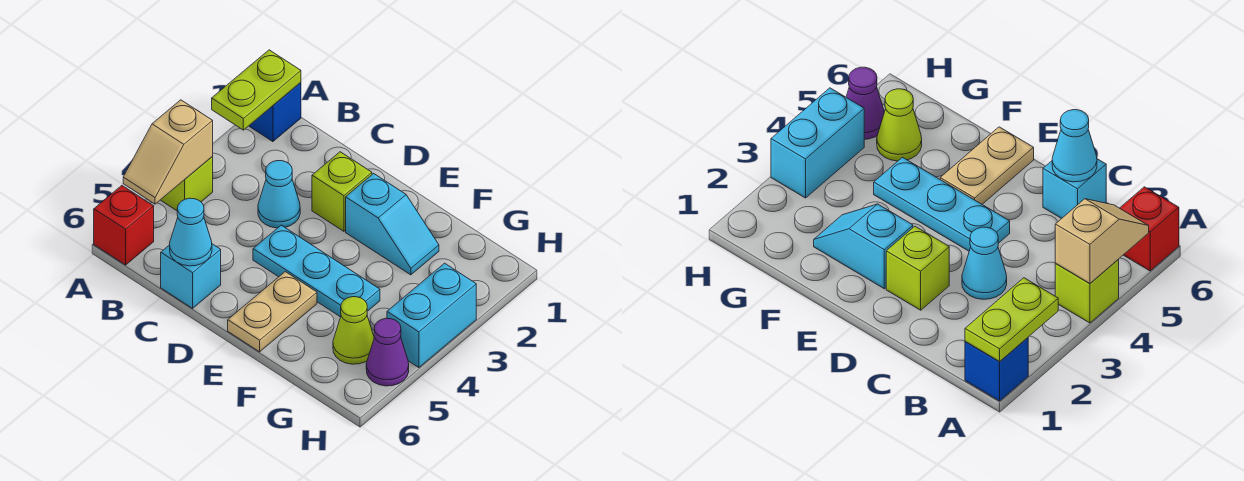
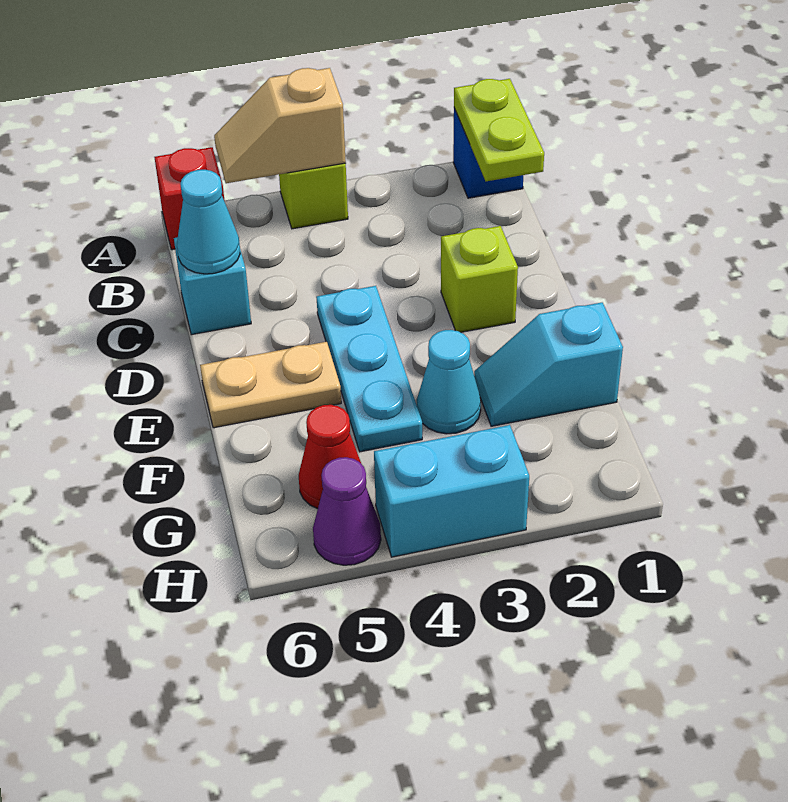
lime plate A1:A2 level 2 -> lime plate A1:B1 level 2
cyan cone C3 level 1 -> cyan cone F3 level 1
cyan slope E2:F2 level 1 top E -> cyan slope F1:F2 level 1 top 1
lime cone G5 level 1 -> red cone G5 level 1

